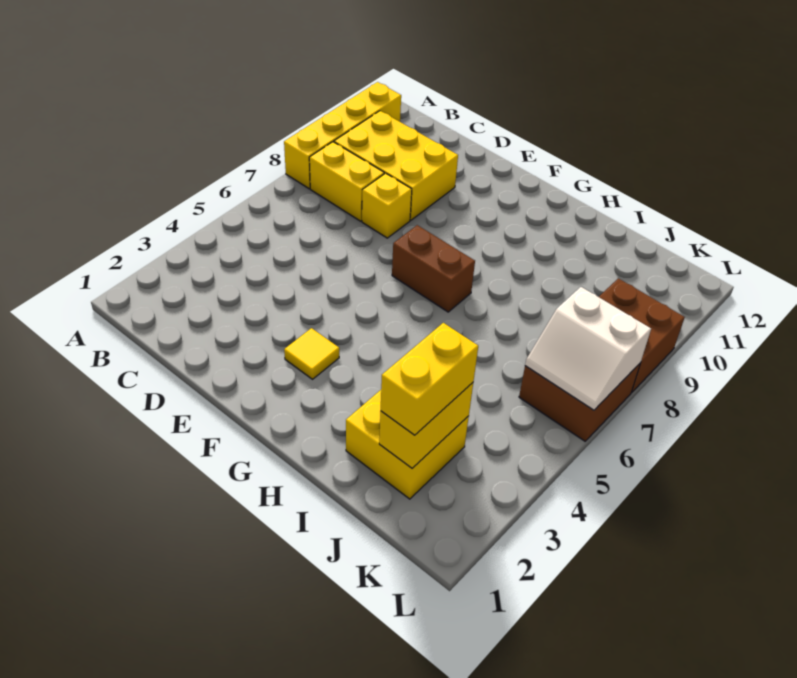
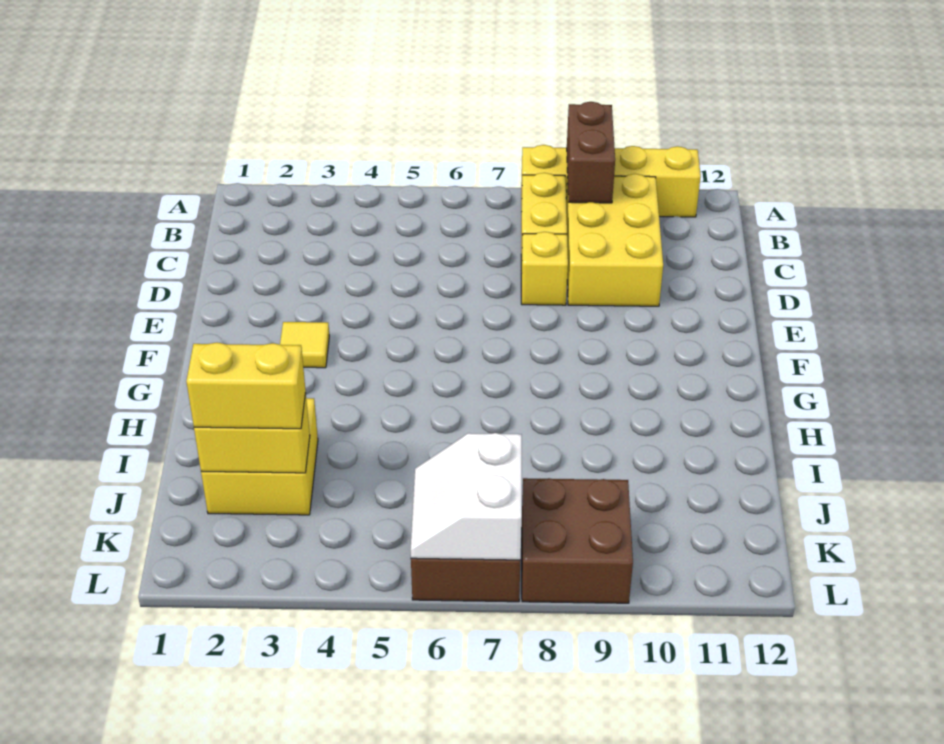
brown brick F7:G7 level 1 -> brown brick A9:B9 level 2

